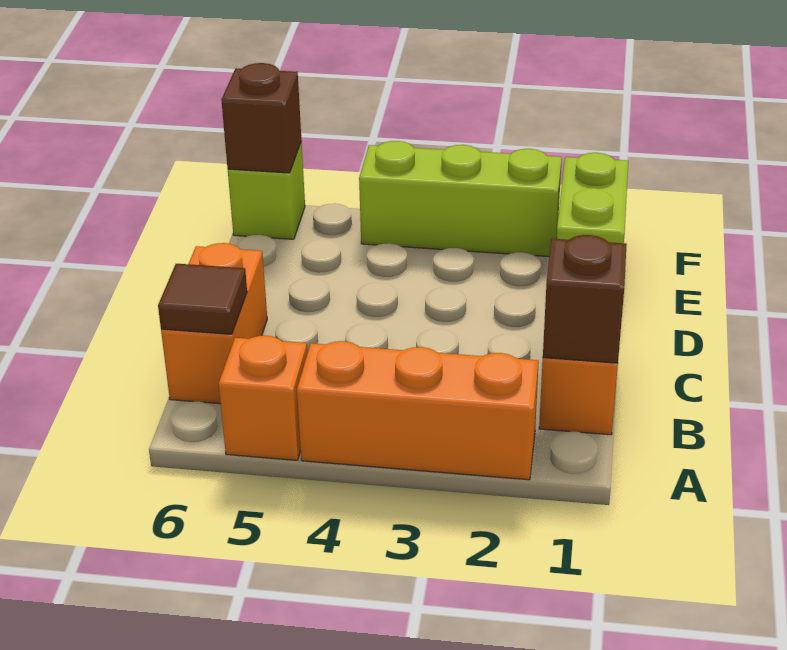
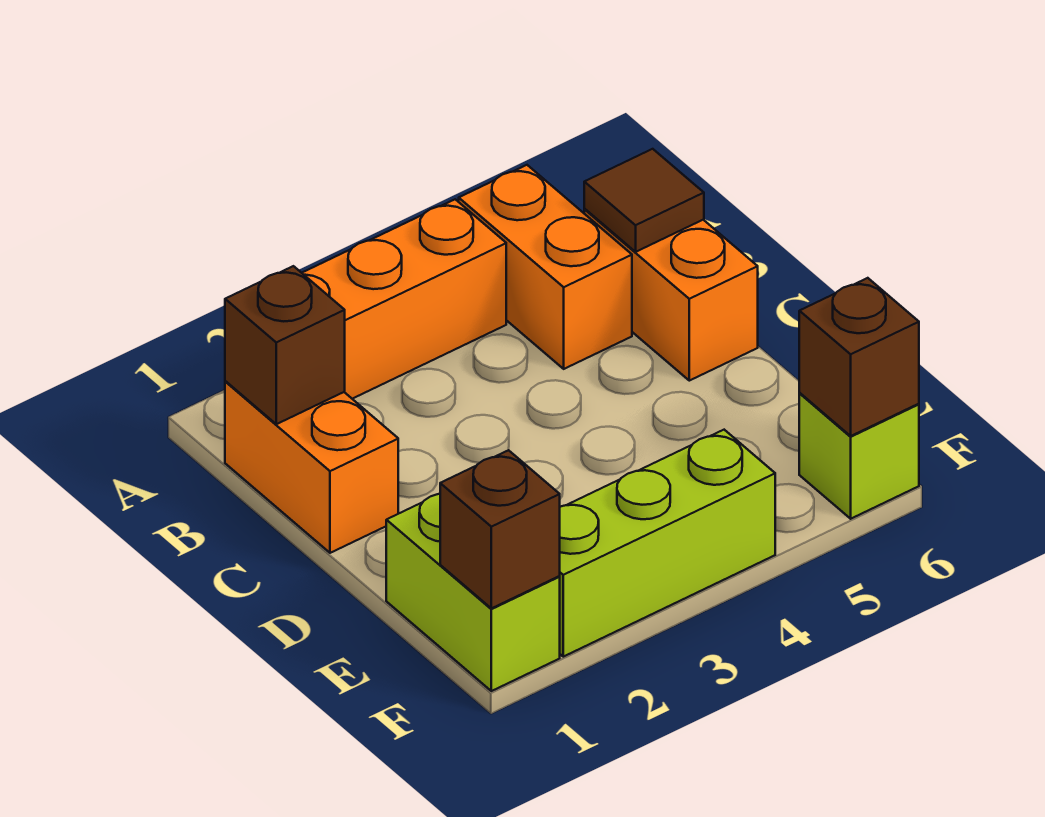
orange brick A5 level 1 -> orange brick A5:B5 level 1
none -> brown brick F1 level 2

